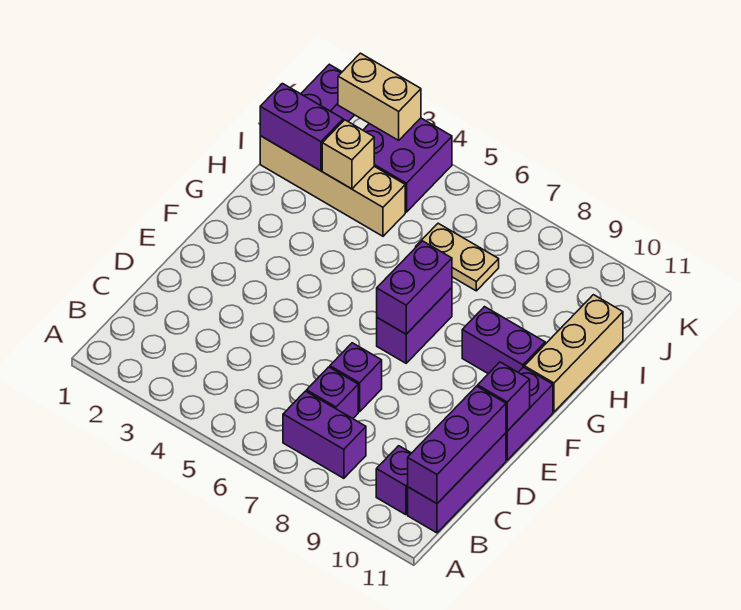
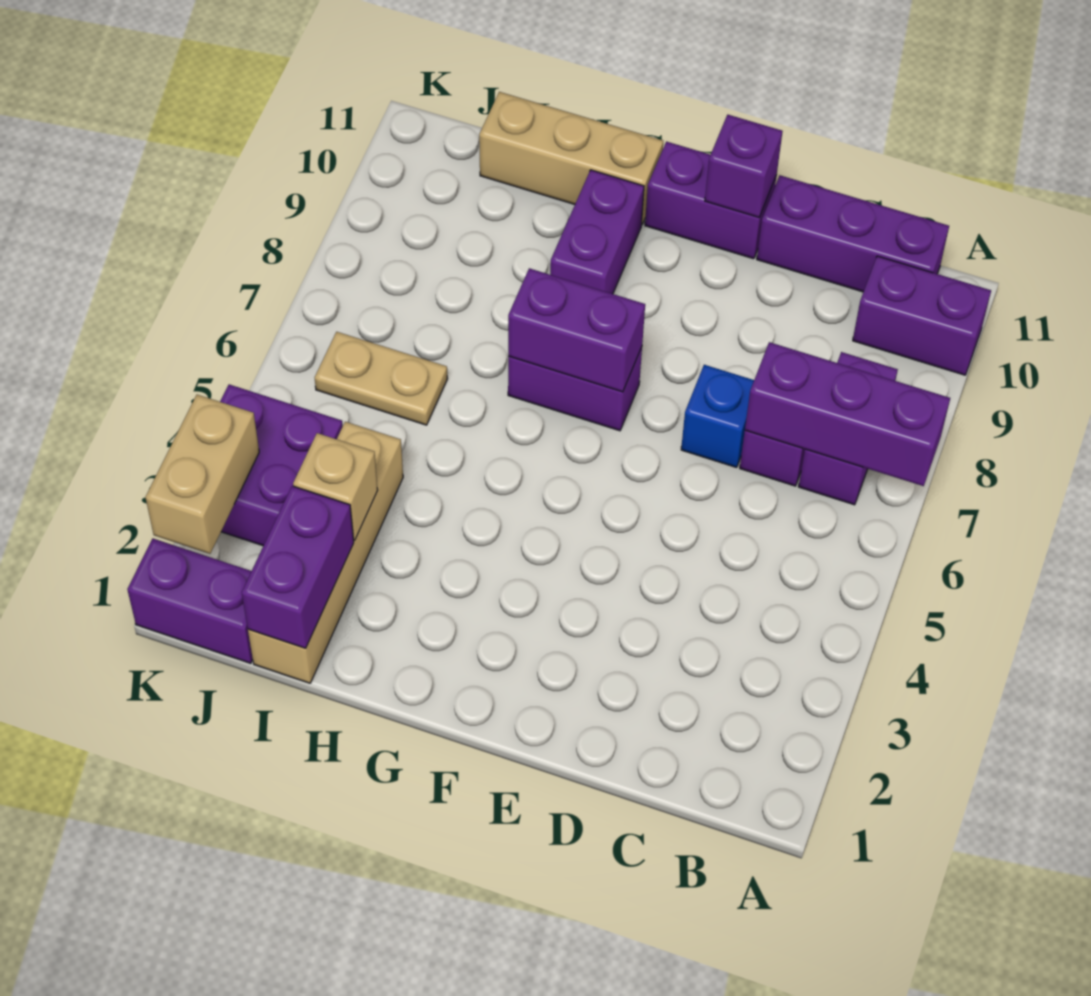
purple brick B10 level 1 -> purple brick A10:B10 level 1
purple brick B11:D11 level 2 -> purple brick A7:C7 level 2
purple brick D7 level 1 -> blue brick D7 level 1
tan plate I6:I7 level 1 -> tan plate I6:J6 level 1

